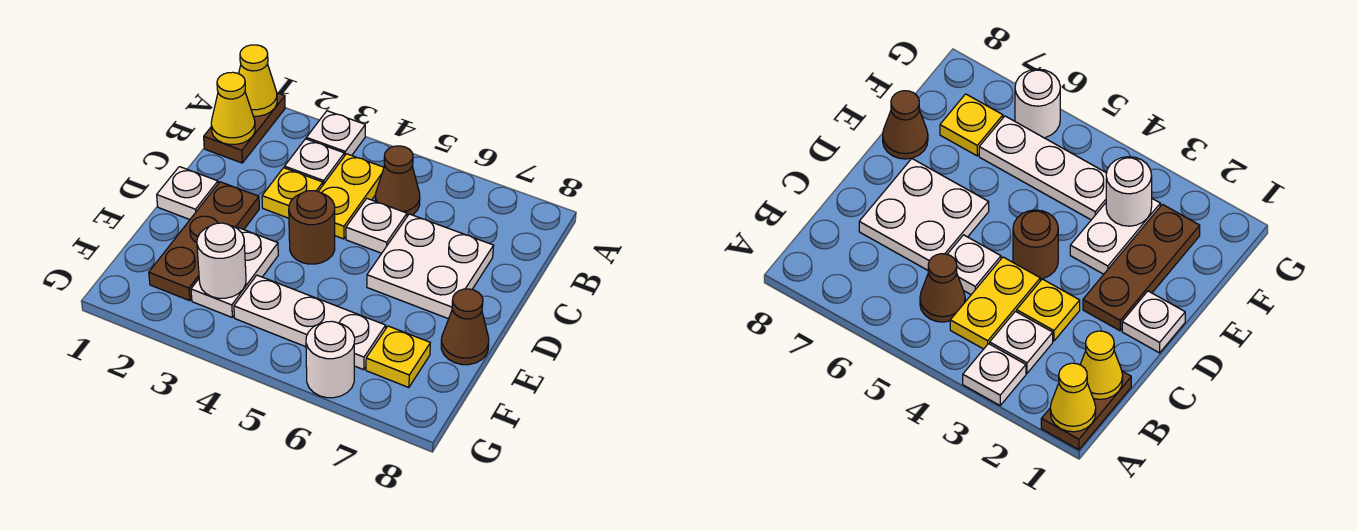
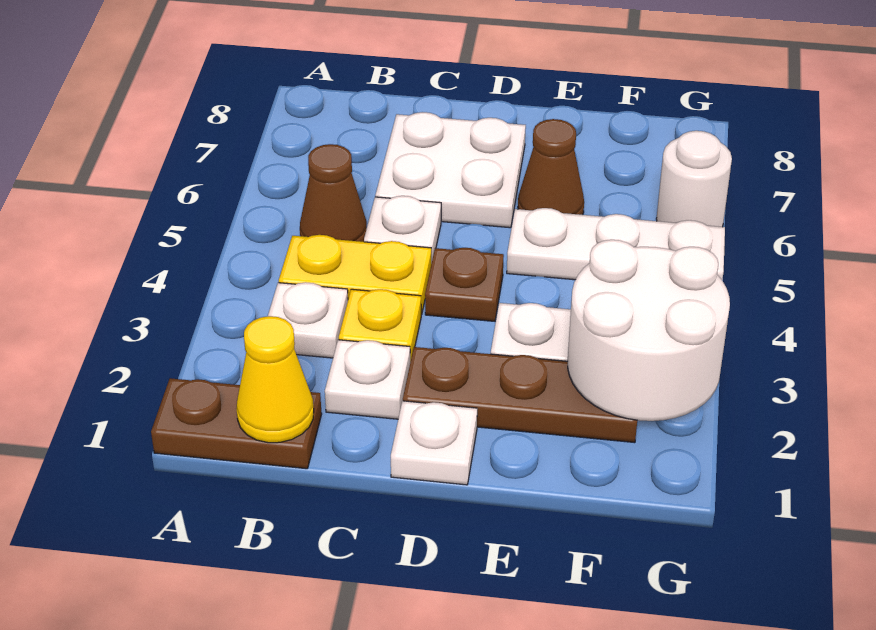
yellow cone A1 level 2 -> none
white plate A3 level 1 -> white plate C2 level 1
brown round brick D4 level 1 -> brown plate D4 level 1
brown cone E8 level 1 -> brown cone E6 level 1
white round brick F3 level 2 -> white round brick F2:G3 level 2
white plate F4:F6 level 1 -> white plate E5:G5 level 1
yellow plate F7 level 1 -> none

